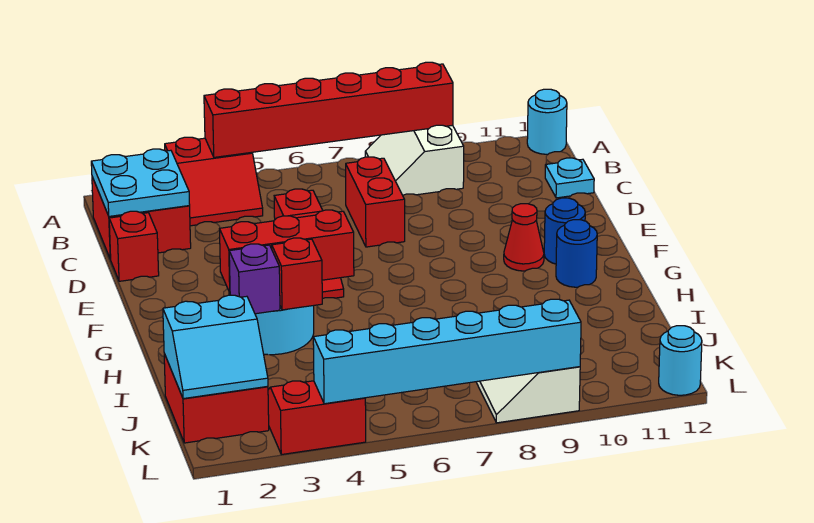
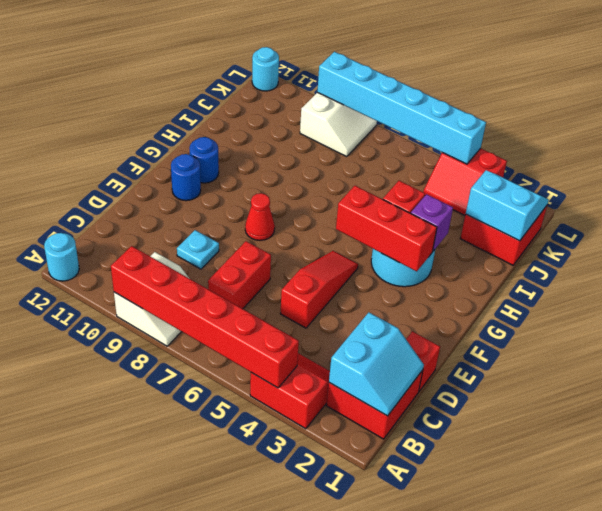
cyan plate B1:C2 level 2 -> cyan slope B1:C2 level 2 top 2
cyan plate C12 level 1 -> cyan plate D9 level 1
red cone F10 level 1 -> red cone F8 level 1

